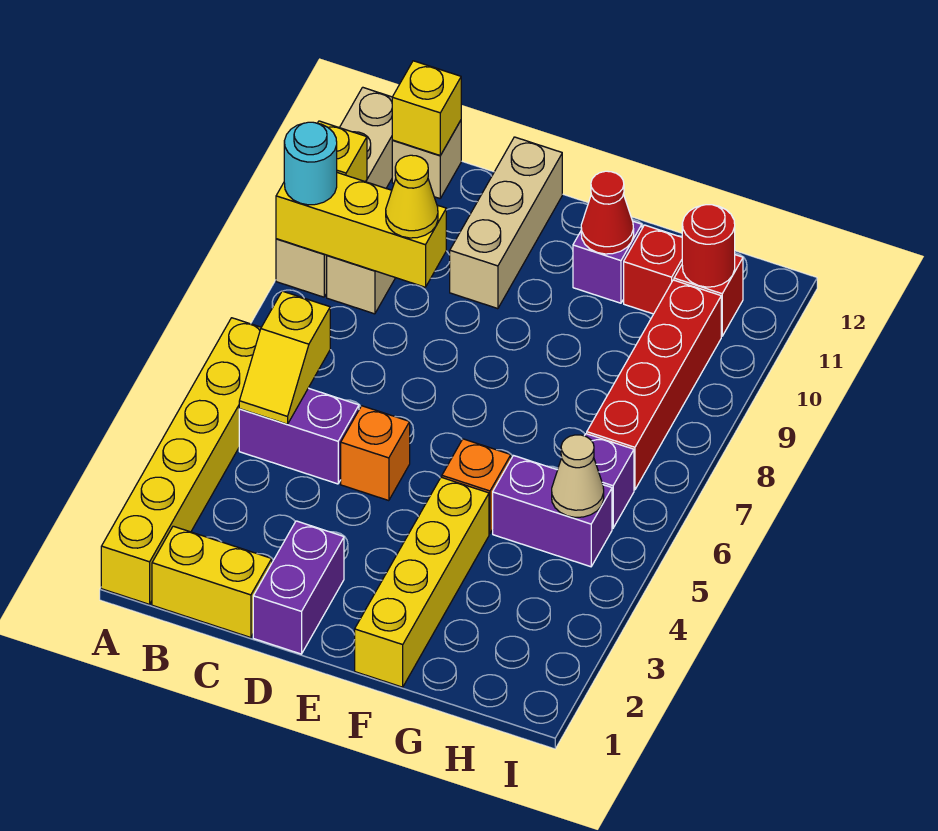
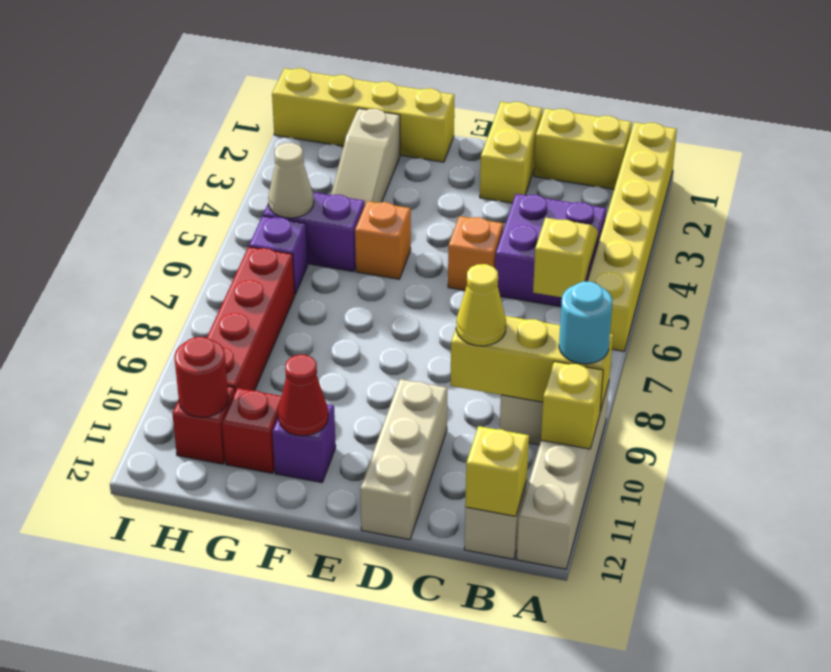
purple brick B5:C5 level 1 -> purple brick B4:C5 level 1
purple brick D1:D2 level 1 -> yellow brick D1:D2 level 1
yellow brick F1:F4 level 1 -> yellow brick F1:I1 level 1
none -> tan slope G2:G4 level 1 top 2

